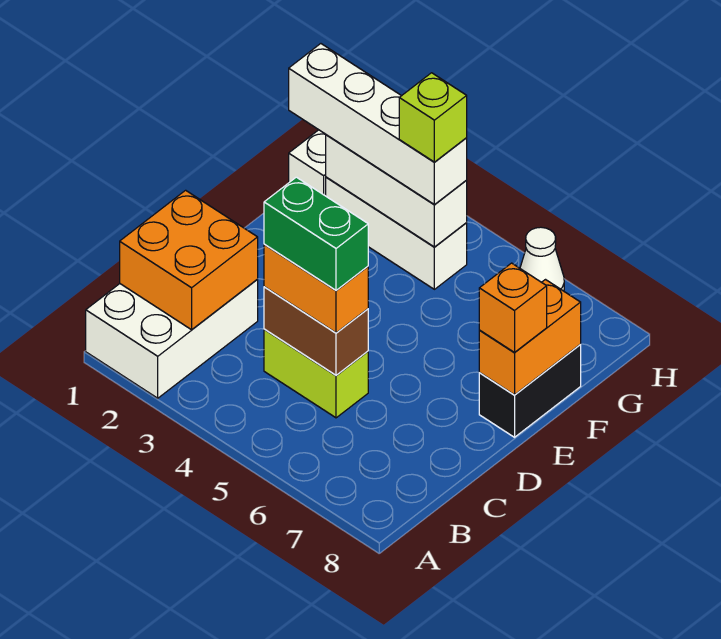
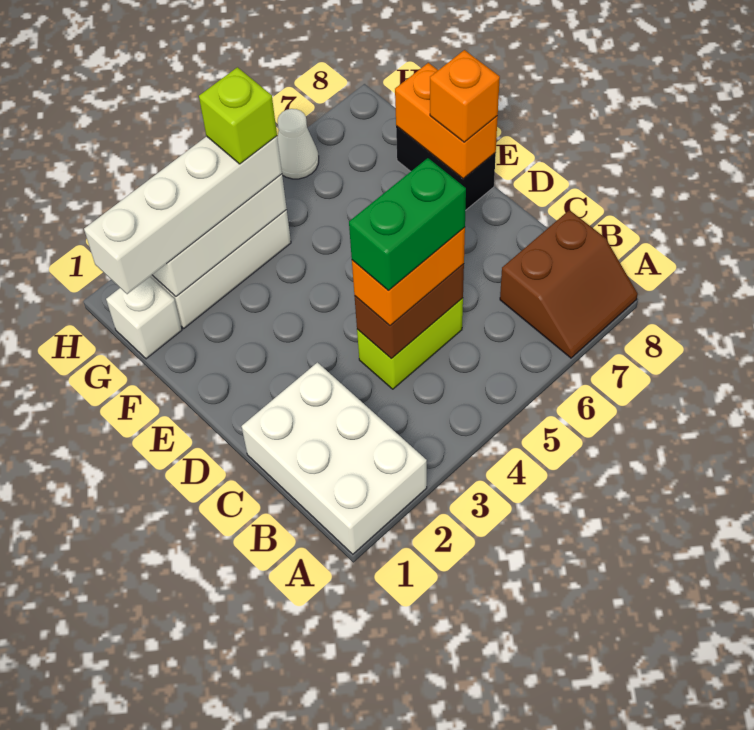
none -> brown slope A7:B8 level 1 top B
orange brick B1:C2 level 2 -> none

